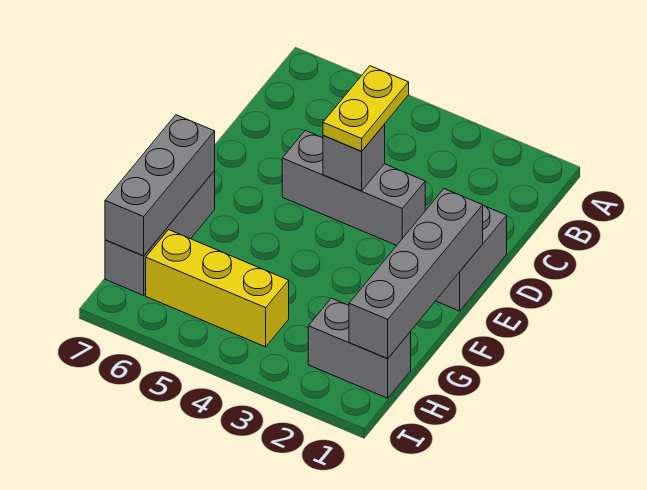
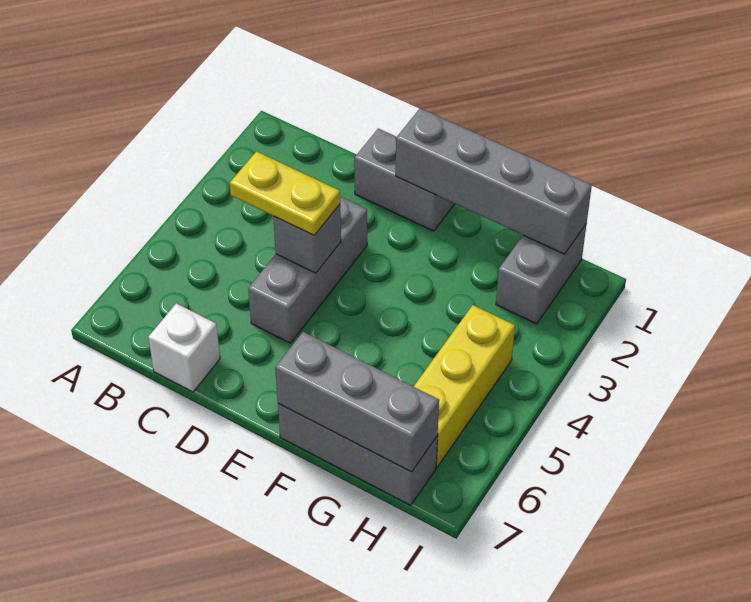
none -> white brick C7 level 1

